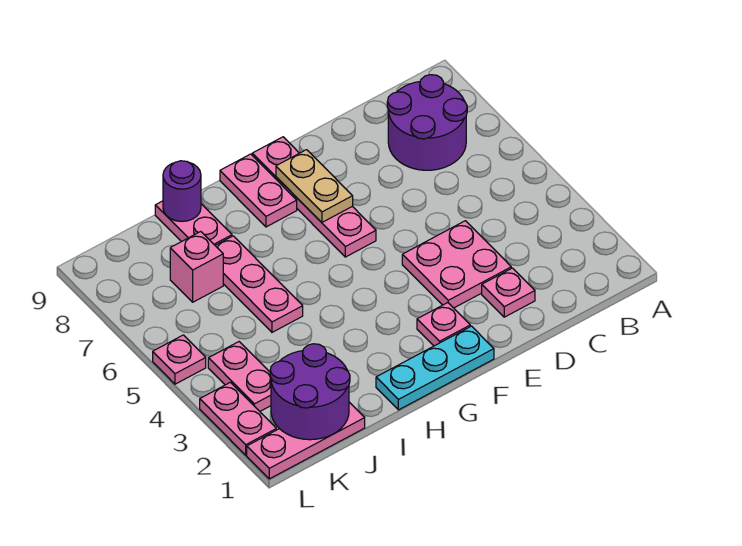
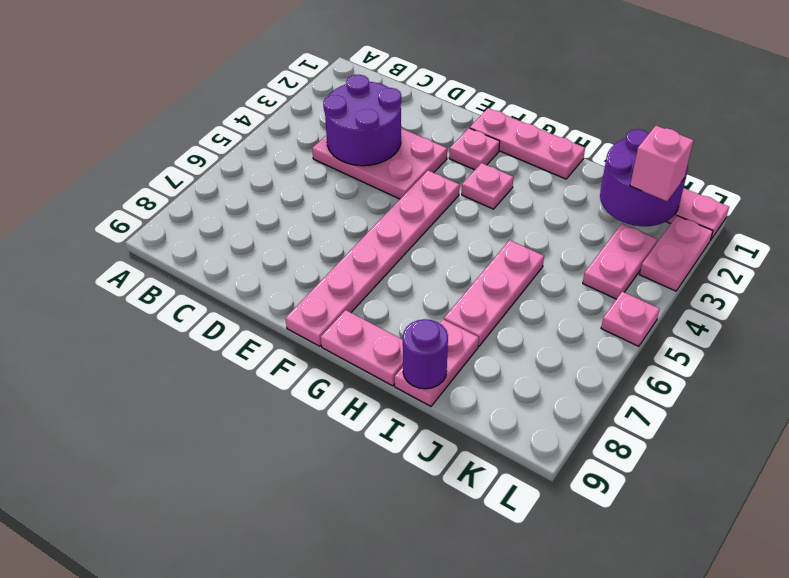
purple round brick B7:C8 level 1 -> purple round brick C3:D4 level 2
pink plate D2 level 1 -> pink plate G3 level 1
pink plate D3:E4 level 1 -> pink plate C3:E4 level 1
cyan plate F1:H1 level 1 -> pink plate F1:H1 level 1
pink plate F6:F9 level 1 -> pink plate F4:F9 level 1
tan plate F7:F8 level 2 -> none
pink plate G8:G9 level 1 -> pink plate G9:H9 level 1
pink brick J7 level 1 -> pink brick K2 level 3

